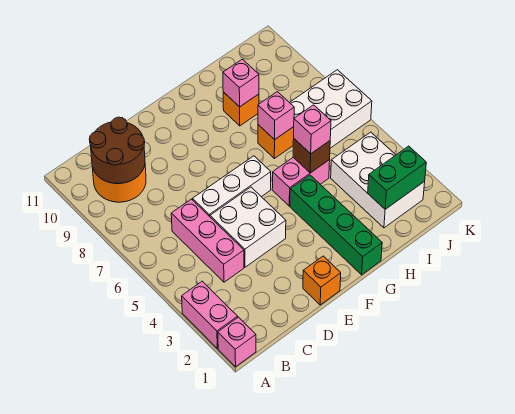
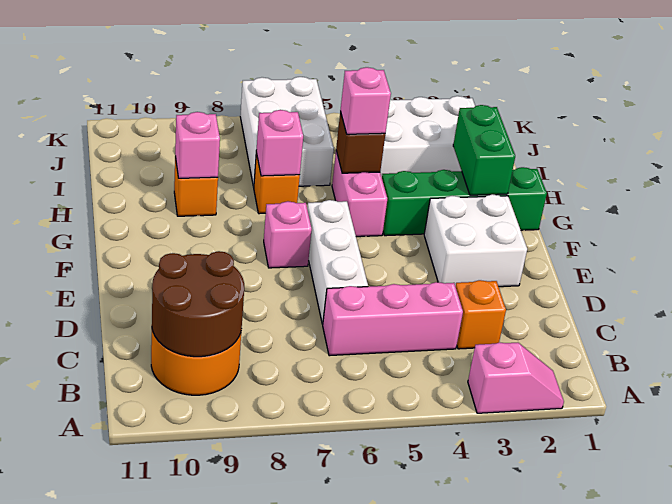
pink brick A1 level 1 -> pink brick F7 level 1
pink brick A2:A3 level 1 -> pink slope A2:A3 level 1 top 3
white brick D4:E5 level 1 -> white brick E2:F3 level 1
orange brick E1 level 1 -> orange brick C3 level 1
green brick I2:J2 level 2 -> green brick G2:H2 level 2

